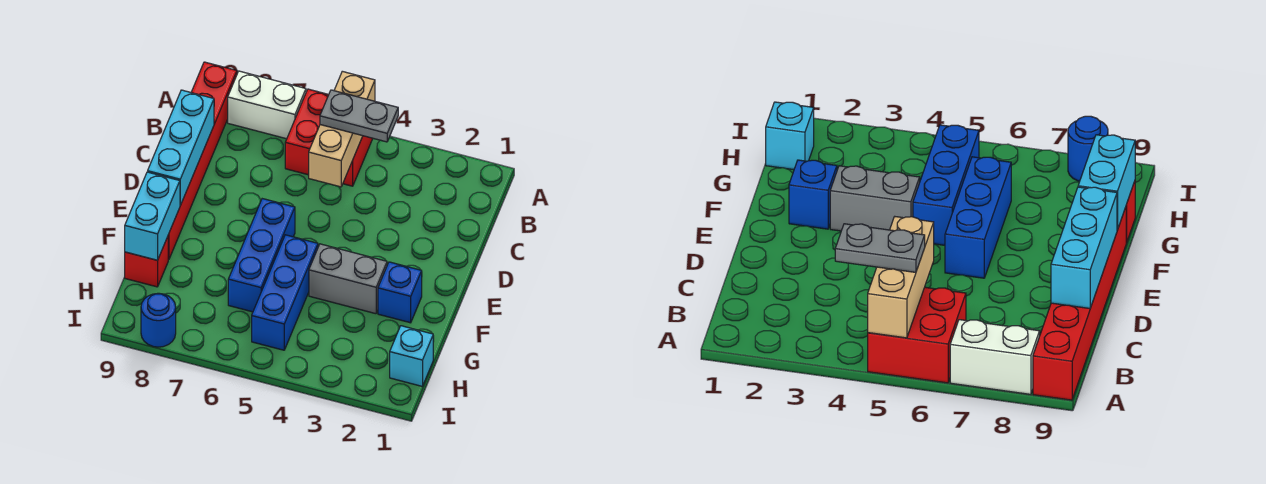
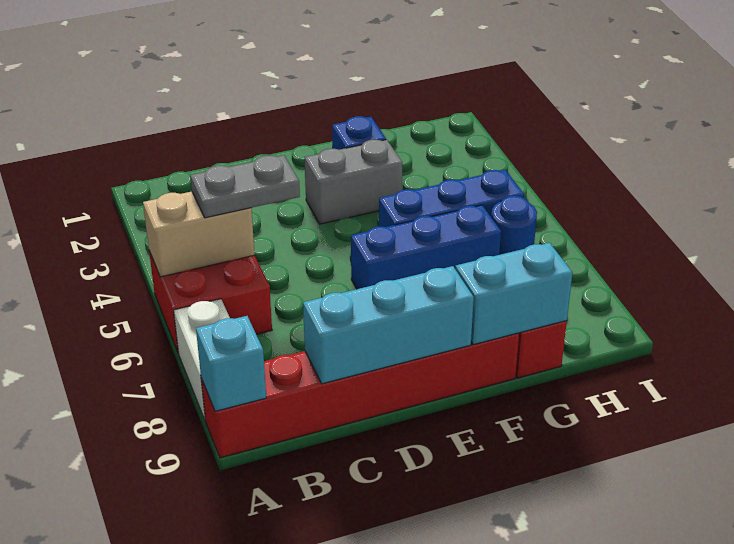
tan brick A5:C5 level 2 -> tan brick A5:B5 level 2
grey plate B4:B5 level 3 -> grey plate B5:C5 level 3
grey brick F3:F4 level 1 -> grey brick E3:F3 level 1
cyan brick H1 level 1 -> cyan brick A9 level 2
blue round brick I8 level 1 -> blue round brick H6 level 1

